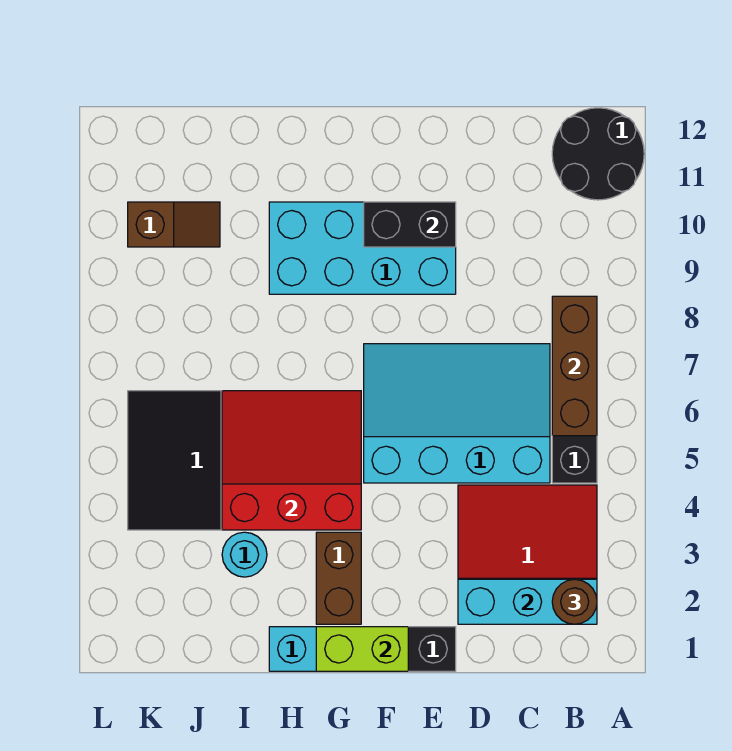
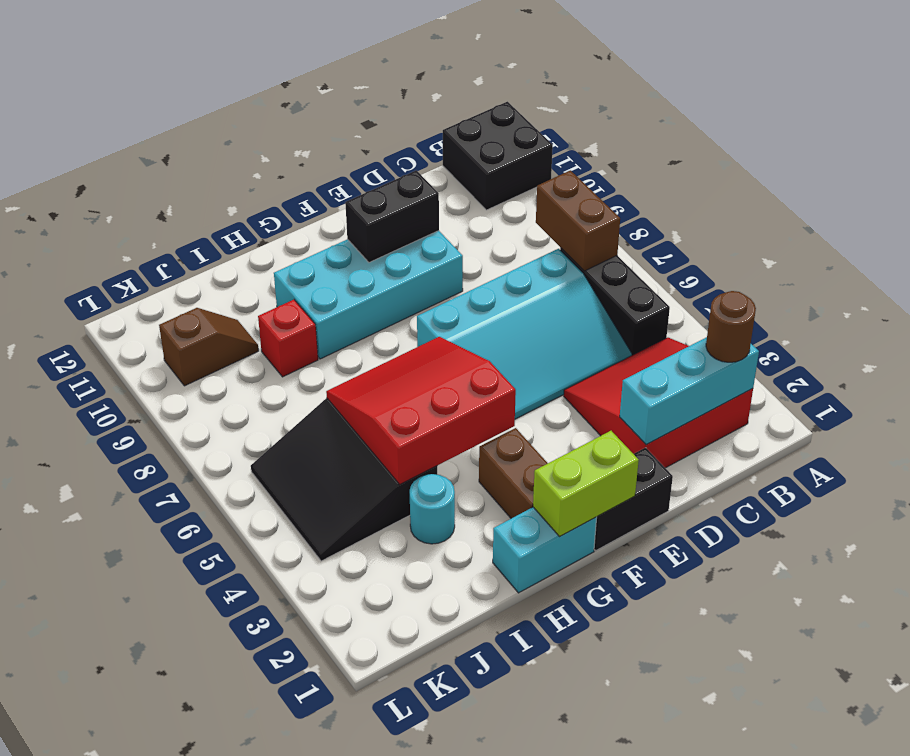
black round brick A11:B12 level 1 -> black brick A11:B12 level 1
brown brick B6:B8 level 2 -> brown brick B7:B8 level 2
cyan slope C5:F7 level 1 top 5 -> cyan slope C5:F7 level 1 top 7
none -> red brick I9 level 1

